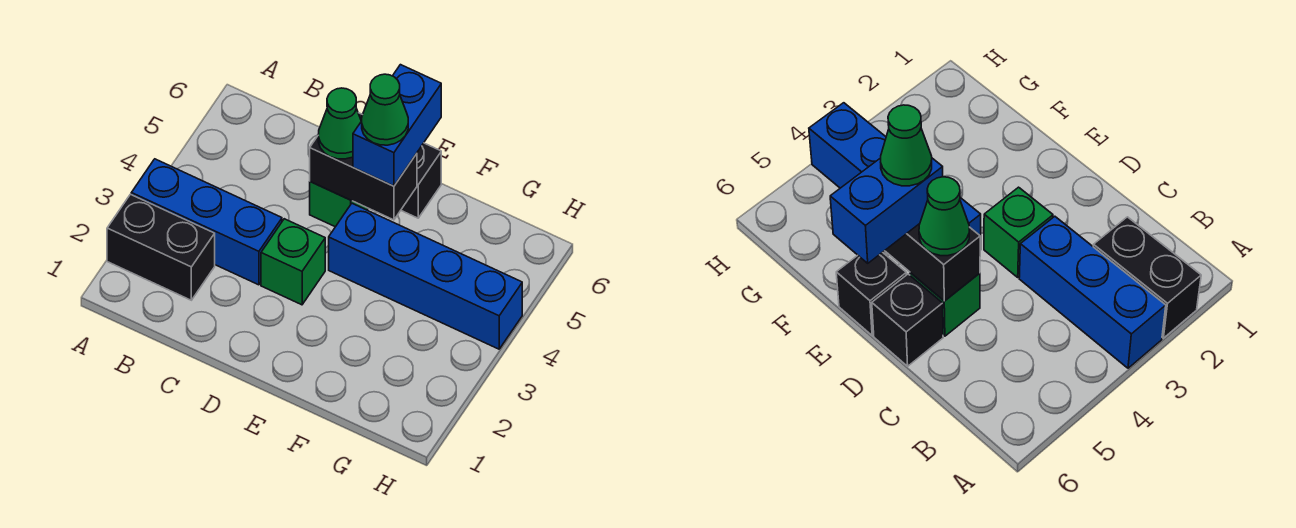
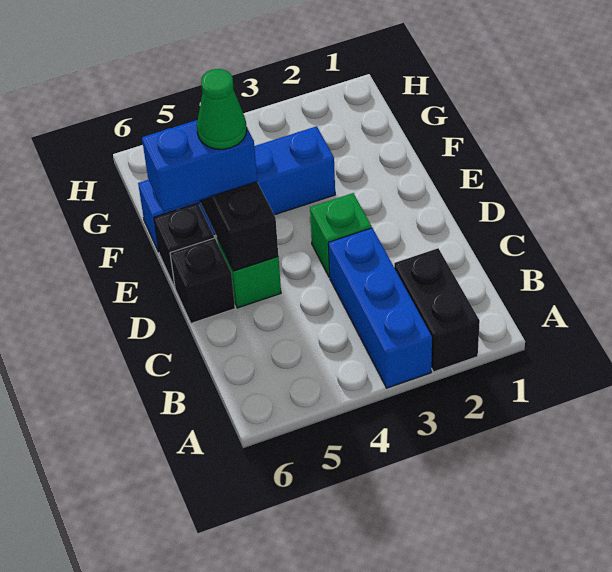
green cone D5 level 3 -> none
blue brick E4:H4 level 1 -> blue brick F3:F6 level 1

